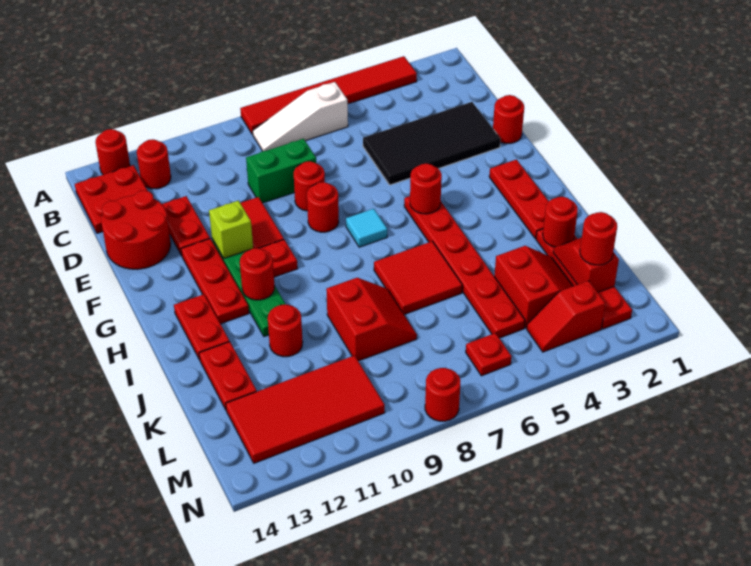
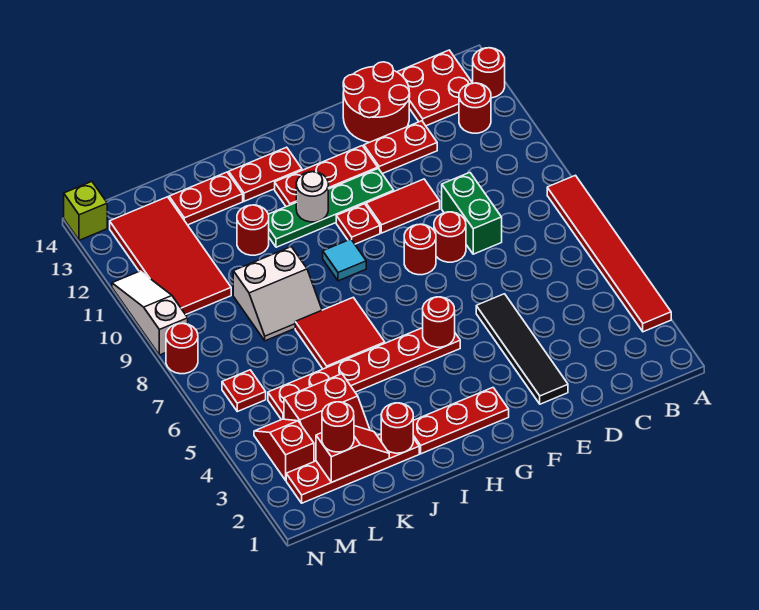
white slope B6:B8 level 1 top 6 -> white slope N9:N11 level 1 top 9
black tile D2:E5 level 1 -> black tile E2:E5 level 1
red round brick E1 level 1 -> none
lime brick F11 level 2 -> lime brick N14 level 1
cyan tile G7 level 1 -> cyan tile H9 level 1
red round brick H11 level 2 -> white round brick H11 level 2
red slope J8:K9 level 1 top 9 -> white slope J8:K9 level 1 top 9

